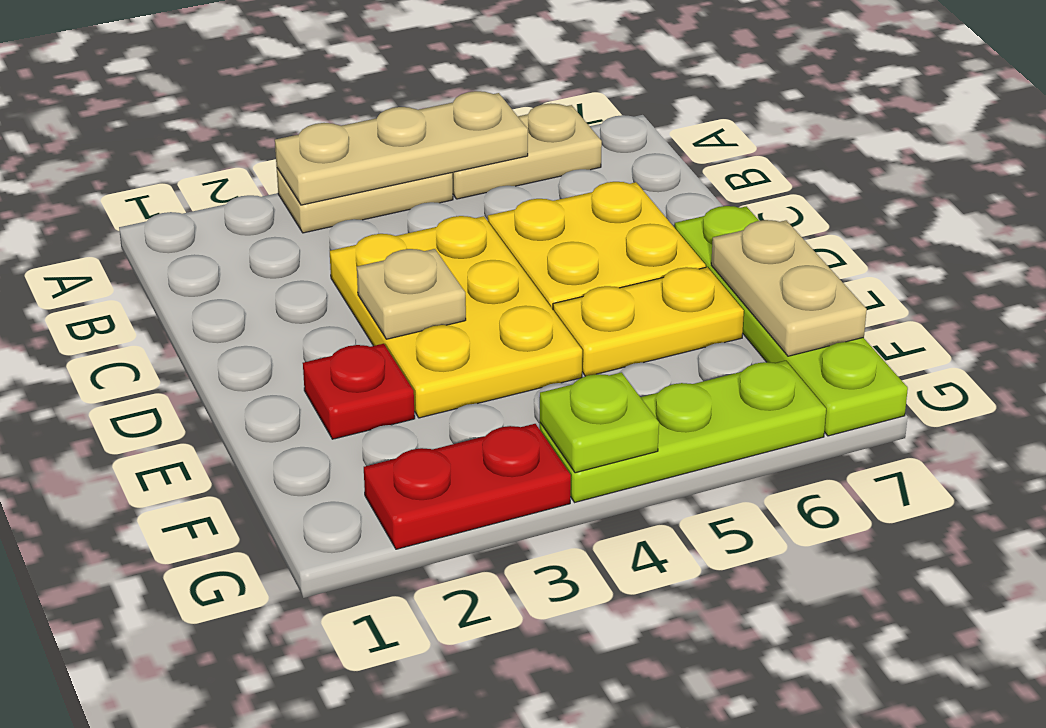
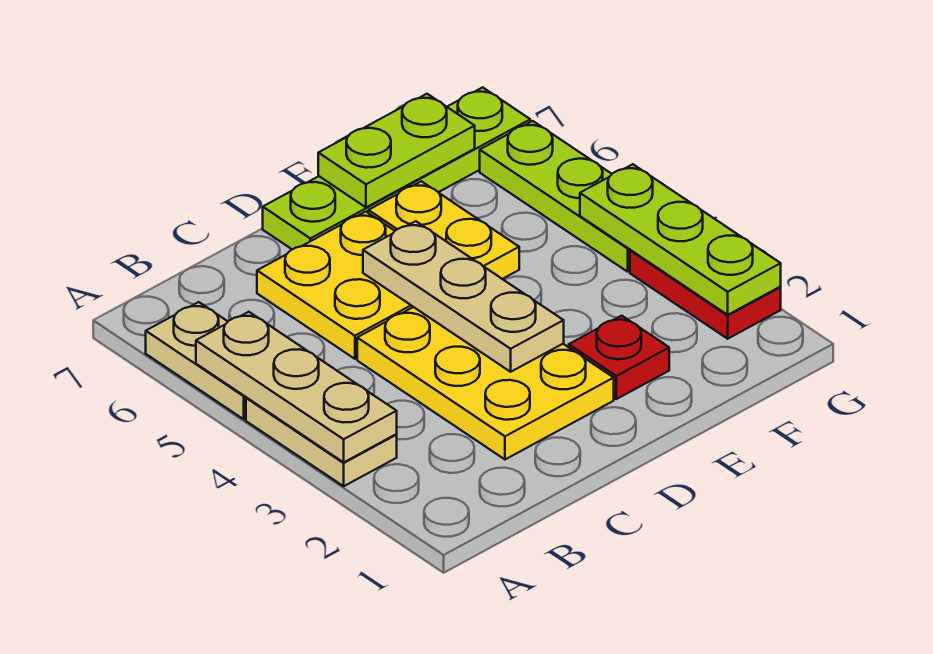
yellow plate C3:E4 level 1 -> yellow plate C2:D4 level 1
tan plate D3 level 2 -> tan plate D3:D5 level 2
tan plate E7:F7 level 2 -> lime plate E7:F7 level 2
lime plate G4 level 2 -> lime plate G2:G4 level 2

